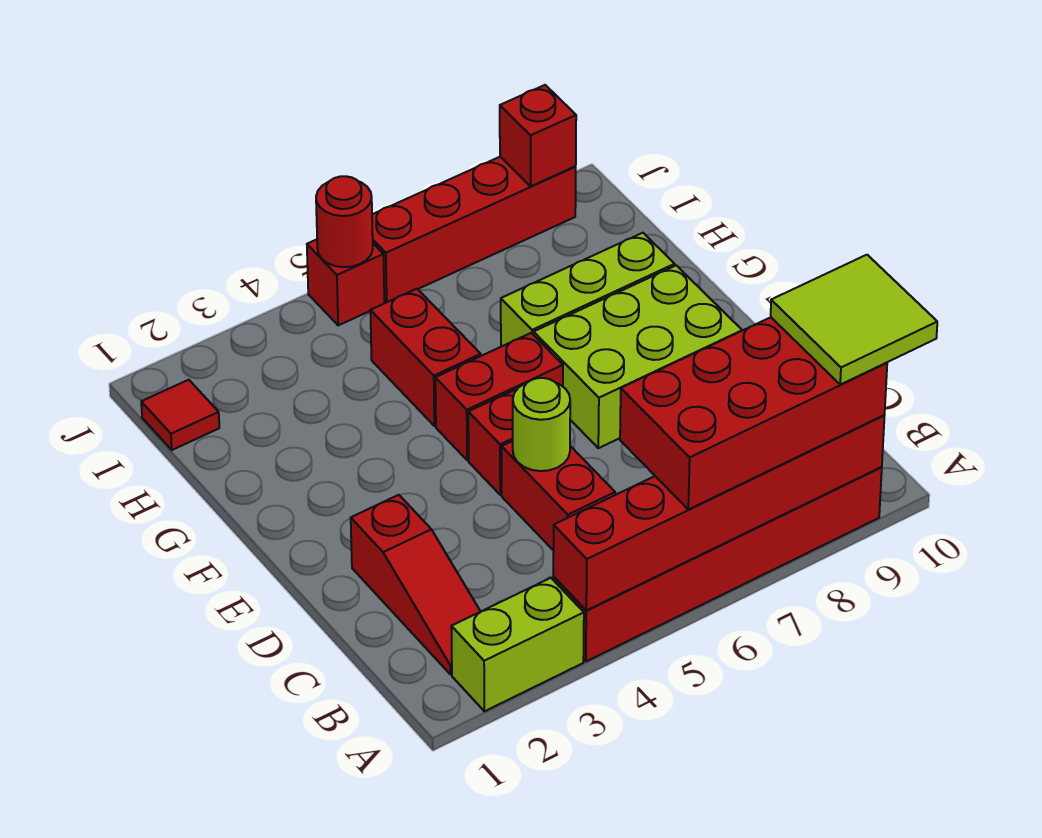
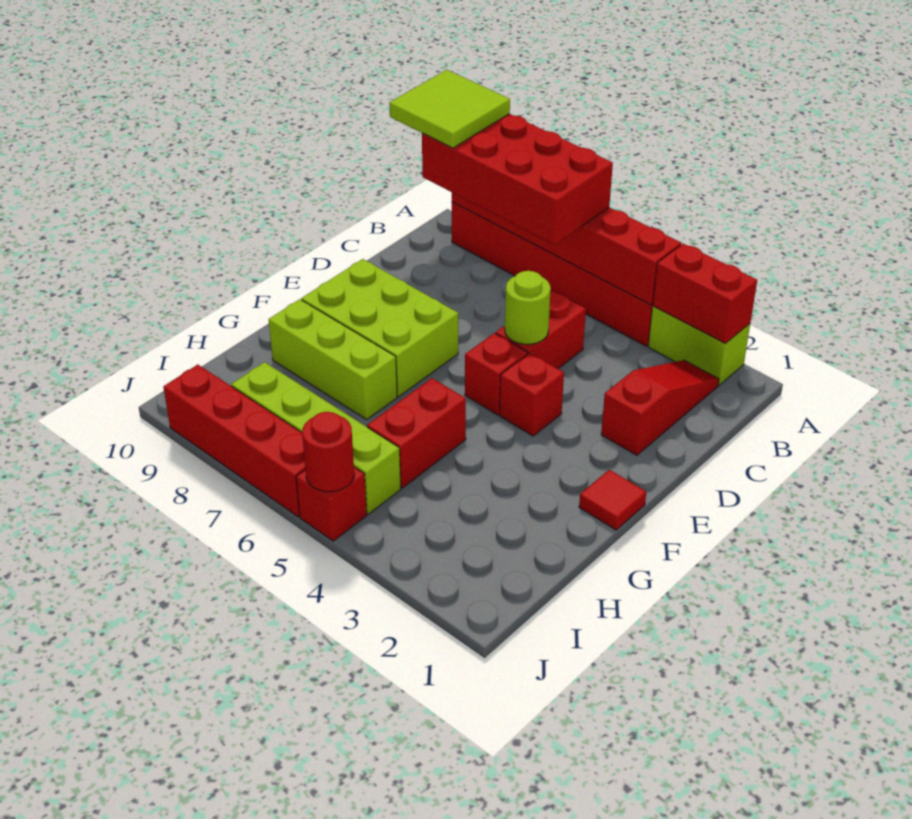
red brick F5:F6 level 1 -> red brick A2:A3 level 2
red tile I1 level 1 -> red tile F1 level 1
none -> lime brick I5:I8 level 1
red brick J9 level 2 -> red brick E4 level 1

